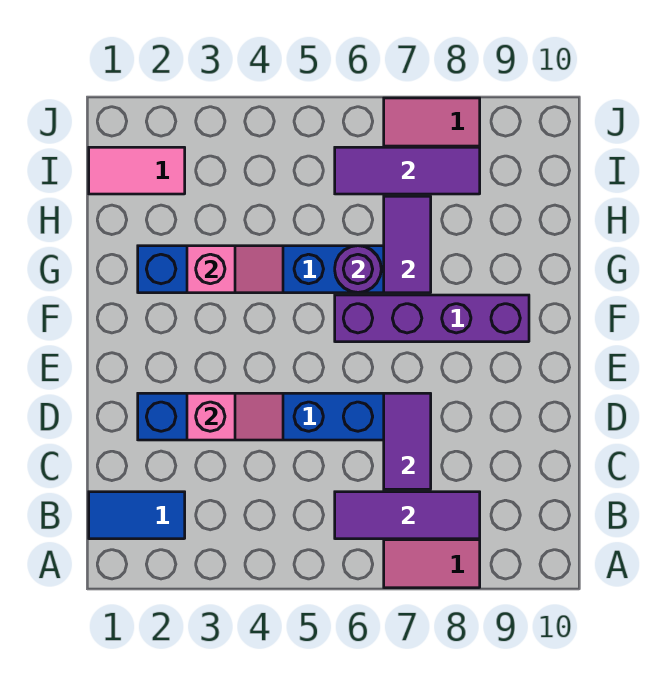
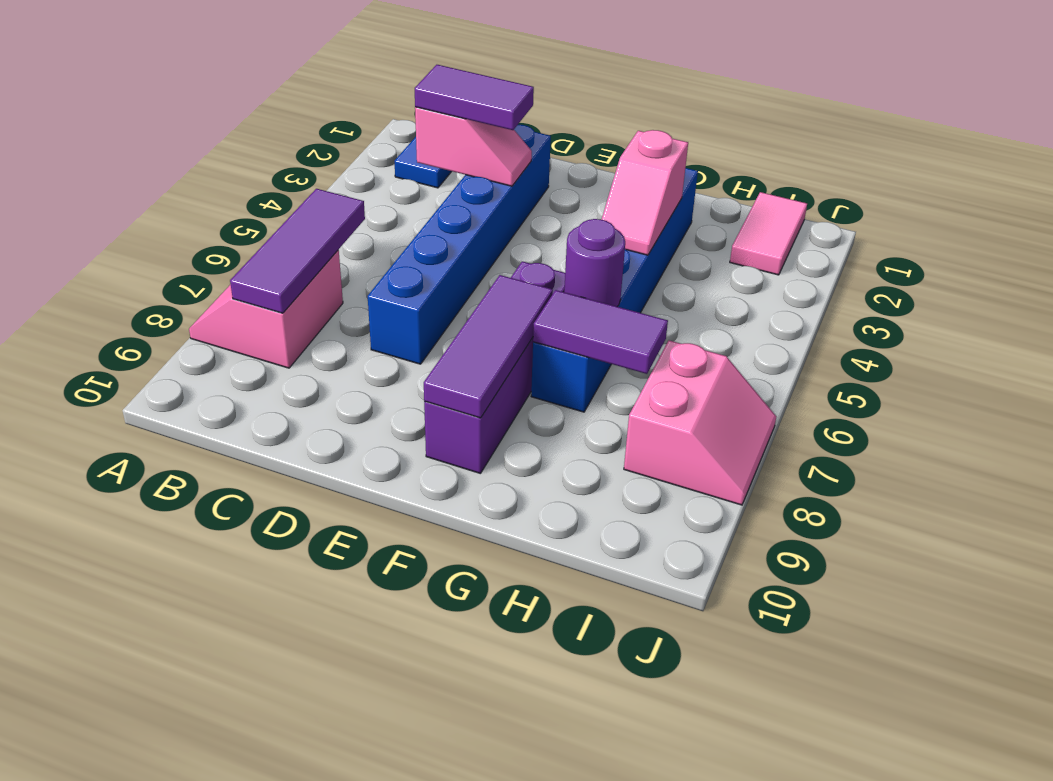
purple tile C7:D7 level 2 -> purple tile C3:D3 level 3
pink slope D3:D4 level 2 top 3 -> pink slope C3:D3 level 2 top C
purple tile I6:I8 level 2 -> purple tile F7:F9 level 2

